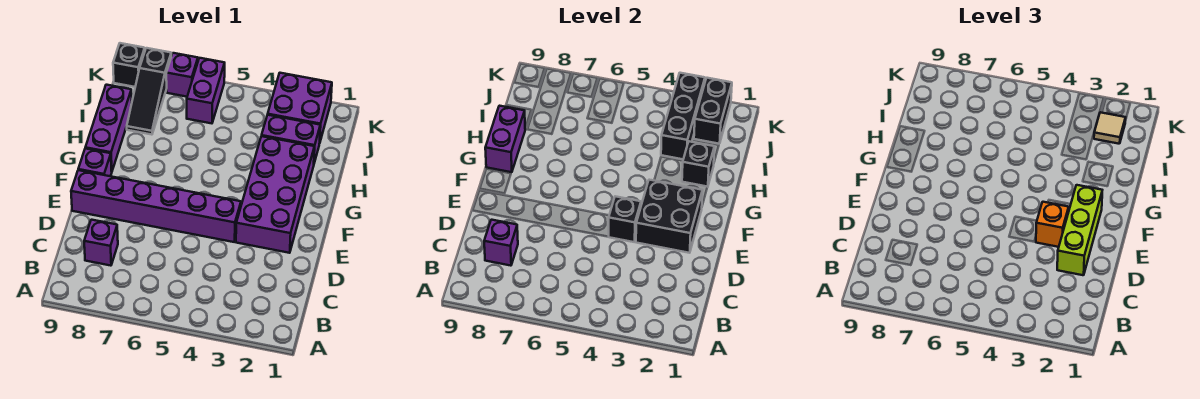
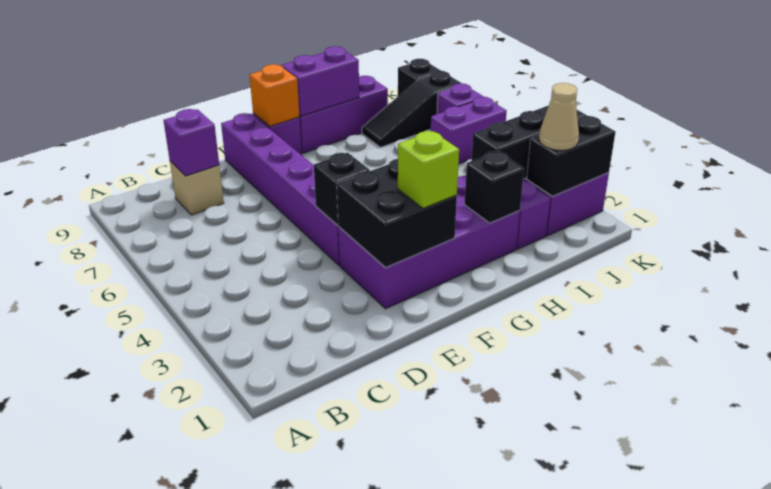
purple brick C8 level 1 -> tan brick C8 level 1
lime brick D2:F2 level 3 -> lime brick F2 level 3
orange brick E3 level 3 -> orange brick F9 level 2
tan tile J2 level 3 -> tan cone J2 level 3

